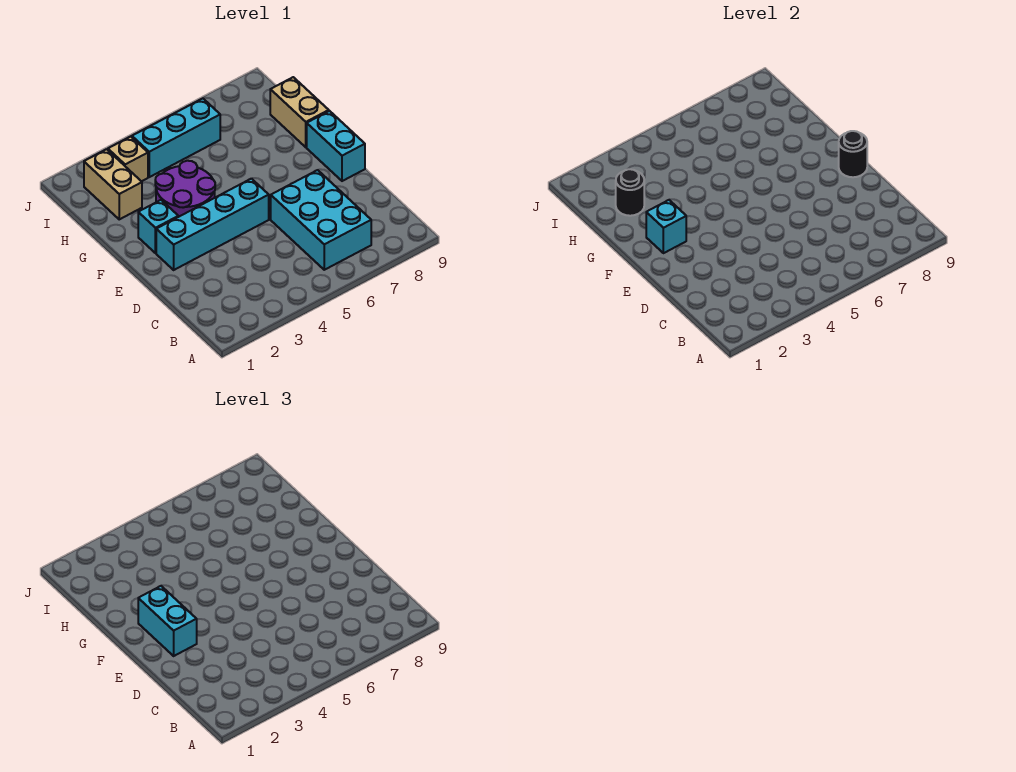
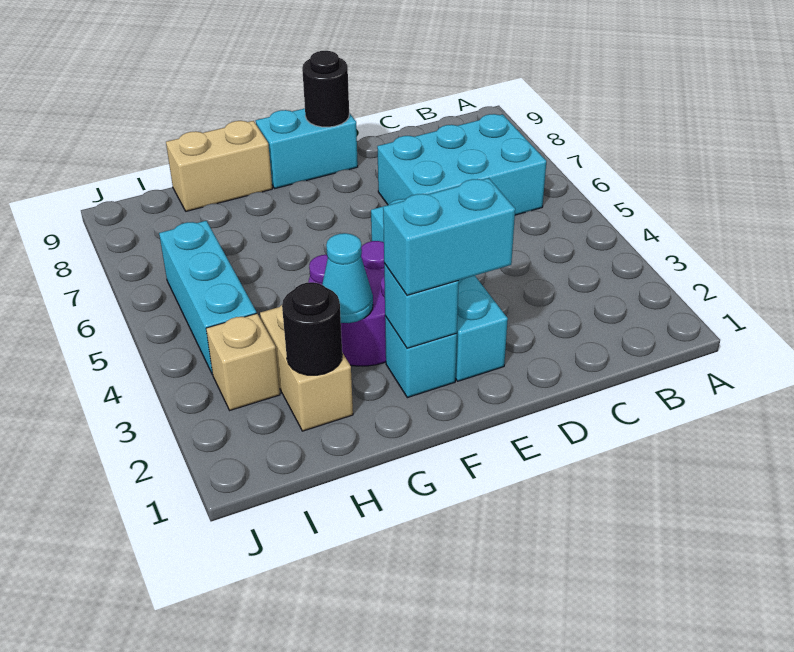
none -> cyan cone G3 level 2
tan brick H2:I2 level 1 -> tan brick H2:H3 level 1

